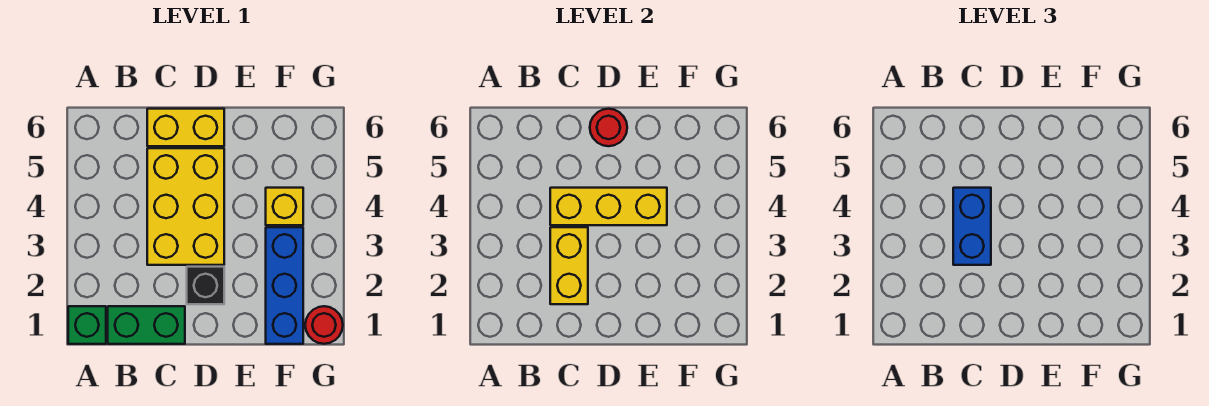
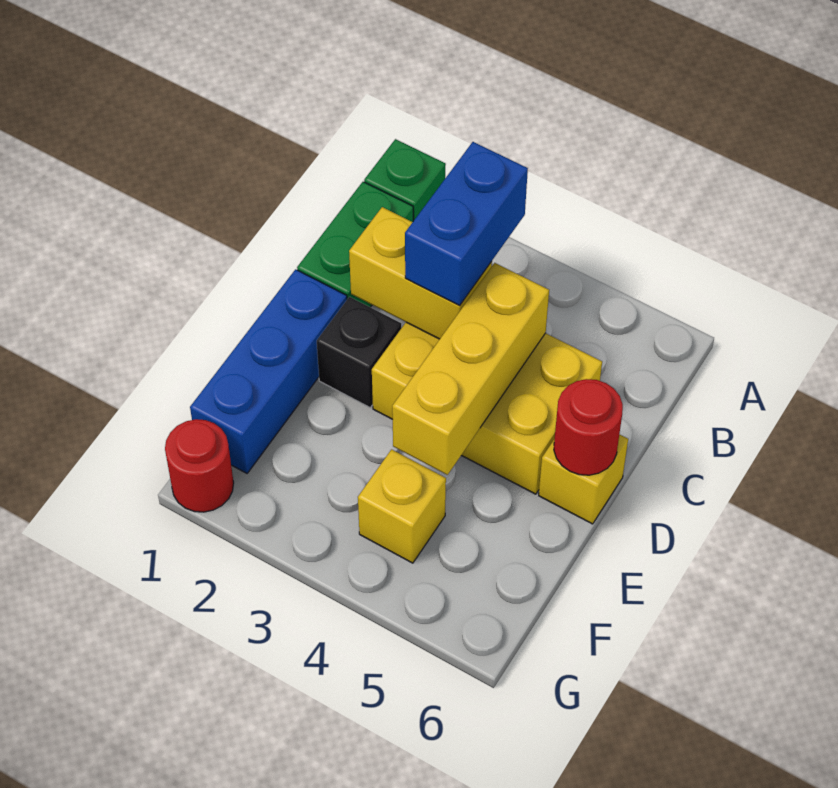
blue brick C3:C4 level 3 -> blue brick B3:C3 level 3
yellow brick C6:D6 level 1 -> yellow brick D6 level 1
blue brick F1:F3 level 1 -> blue brick D1:F1 level 1

